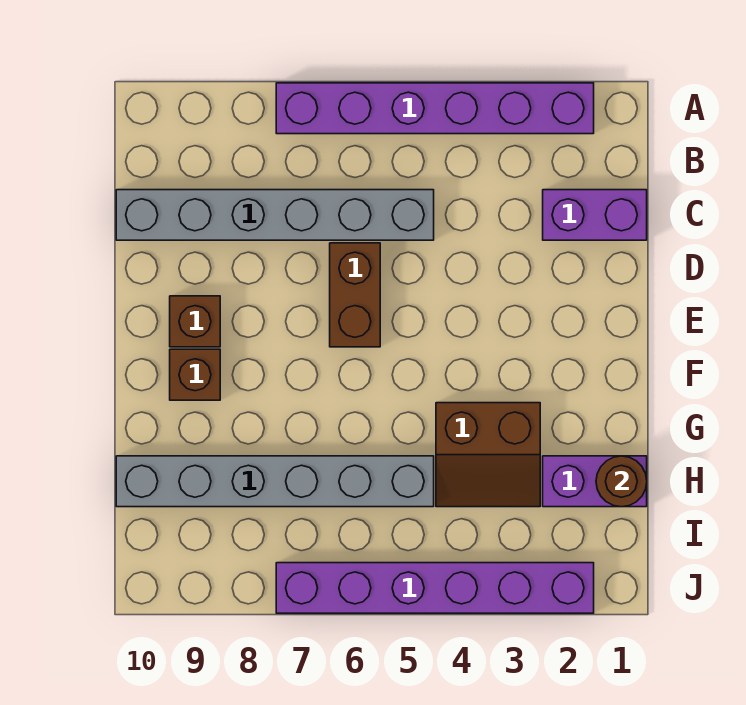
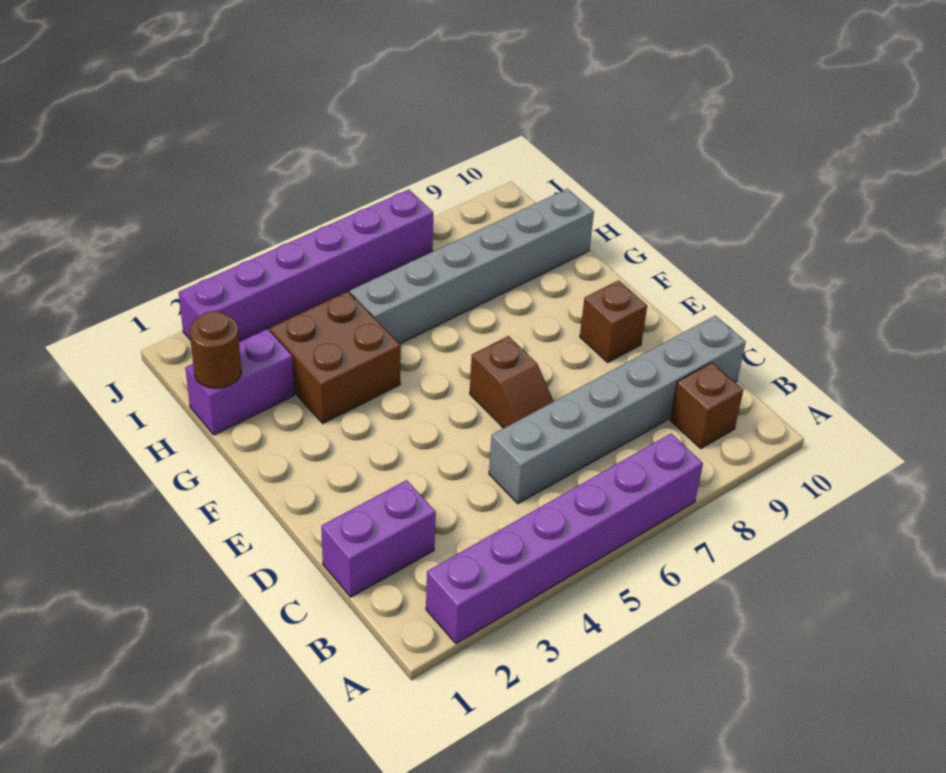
brown brick D6:E6 level 1 -> brown slope D6:E6 level 1 top E
brown brick F9 level 1 -> brown brick B9 level 1
brown slope G3:H4 level 1 top G -> brown brick G3:H4 level 1

